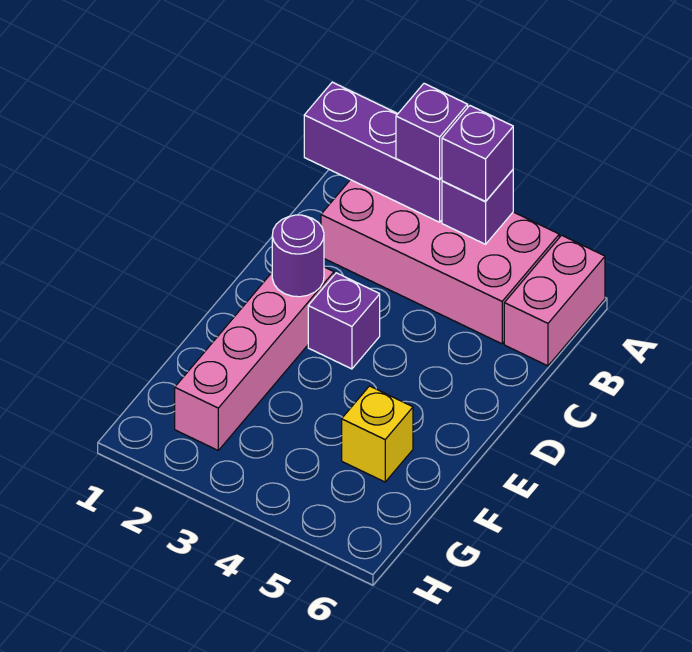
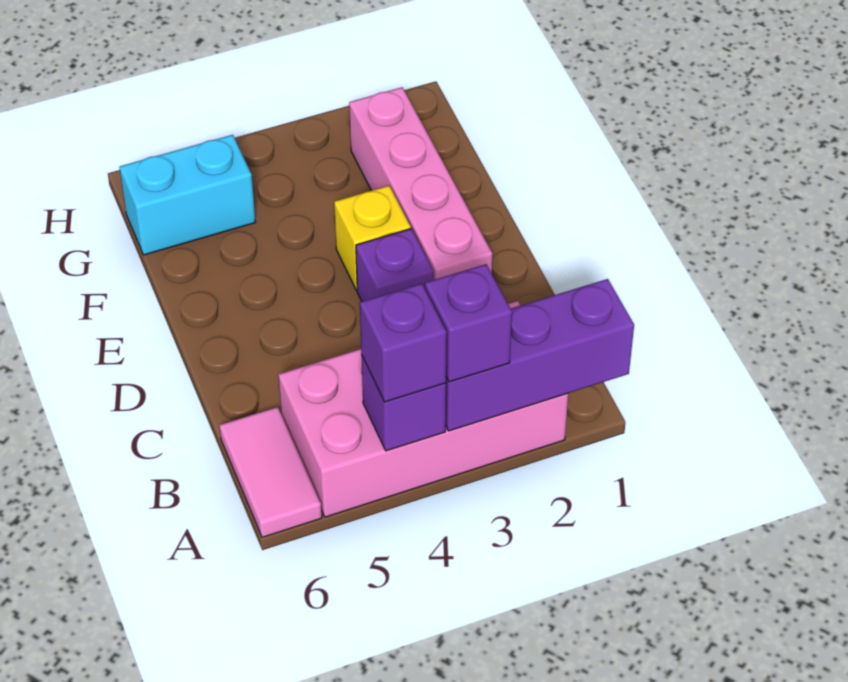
pink brick A6:B6 level 1 -> pink tile A6:B6 level 1
purple round brick D2 level 2 -> none
yellow brick F5 level 1 -> yellow brick E3 level 1
none -> cyan brick G5:G6 level 1

